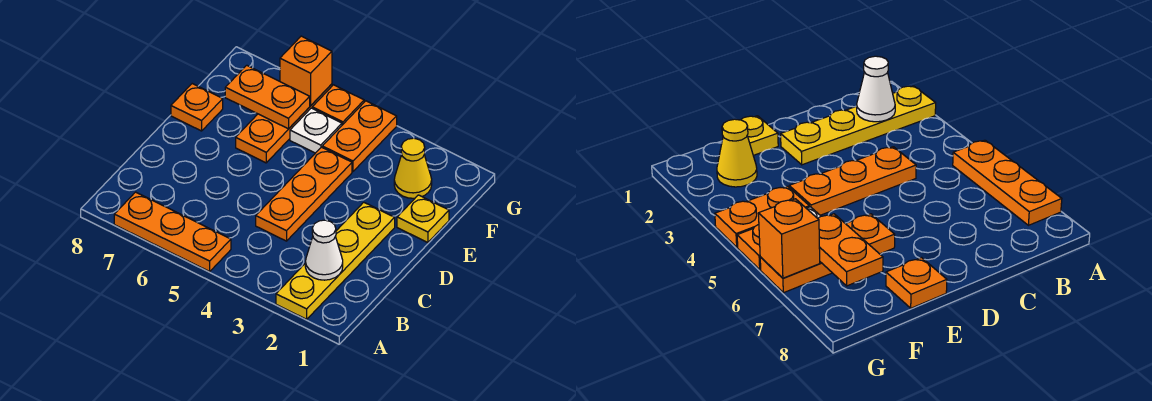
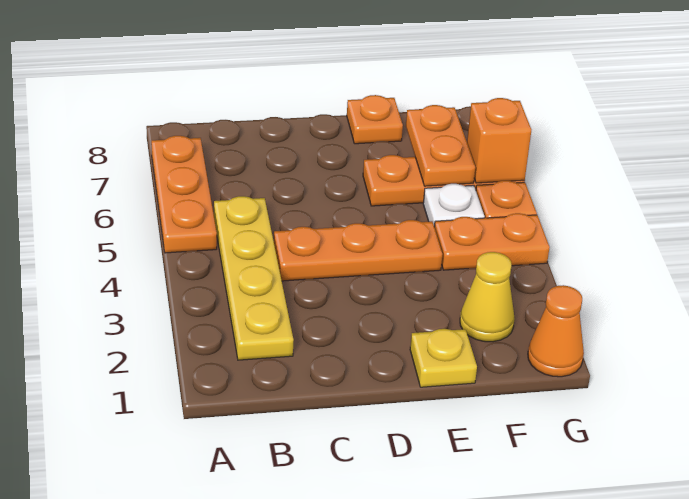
yellow plate A2:D2 level 1 -> yellow plate B2:B5 level 1
white cone B2 level 2 -> none
none -> orange cone G1 level 1

